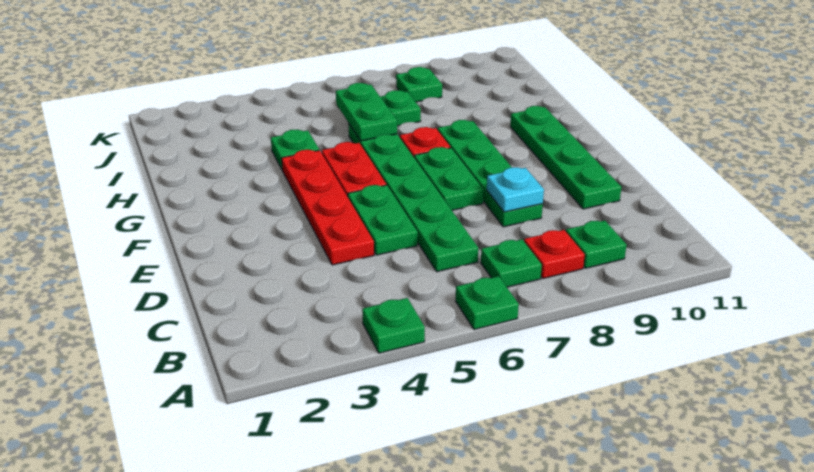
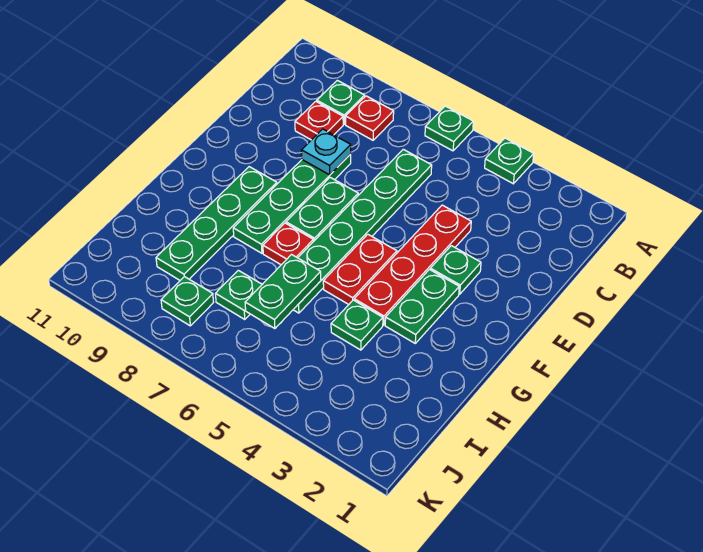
green plate B7 level 1 -> green plate E3 level 1
none -> red plate C9 level 1
green plate D5:E5 level 1 -> green plate F3:G3 level 1
green plate D10:G10 level 1 -> green plate F9:I9 level 1

